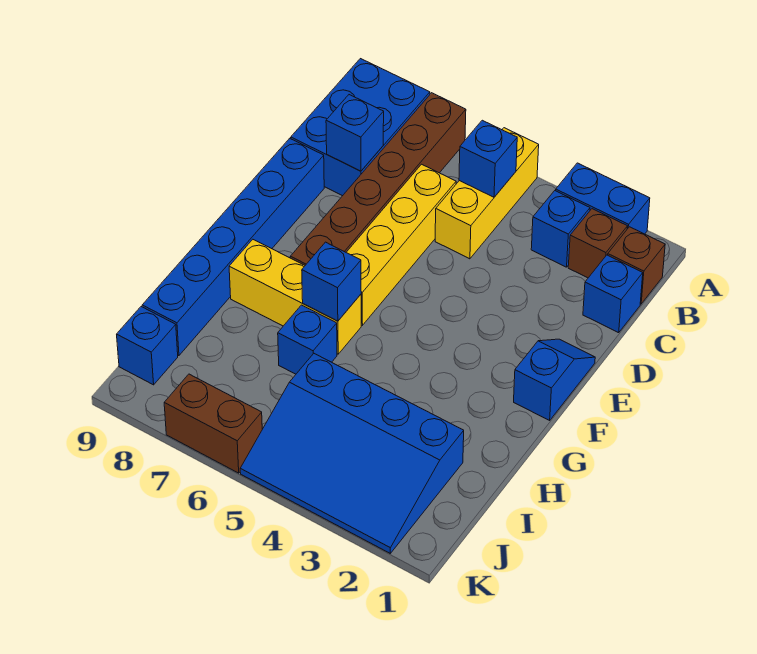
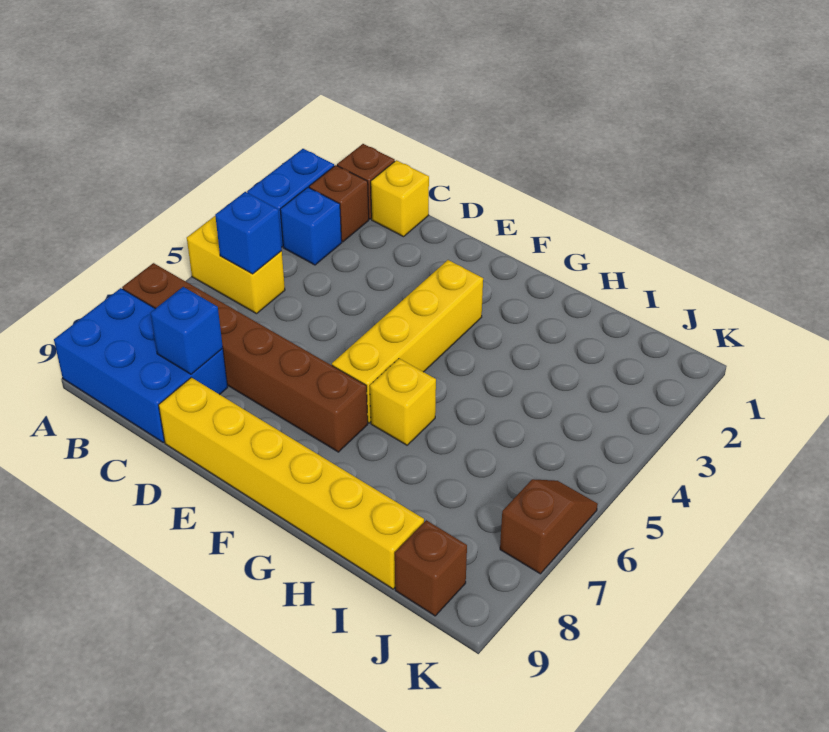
yellow brick A5:C5 level 1 -> yellow brick A5:B5 level 1
blue brick C1 level 1 -> yellow brick C1 level 1
yellow brick C6:F6 level 1 -> yellow brick F3:F6 level 1
blue brick D9:I9 level 1 -> yellow brick D9:I9 level 1
blue slope E1:F1 level 1 top F -> none
yellow brick G6:G8 level 1 -> yellow brick G6 level 1
blue brick G6 level 2 -> none
blue brick H6 level 1 -> none
blue slope I2:K5 level 1 top I -> none
blue brick J9 level 1 -> brown brick J9 level 1
brown brick K6:K7 level 1 -> brown slope K6:K7 level 1 top 7

